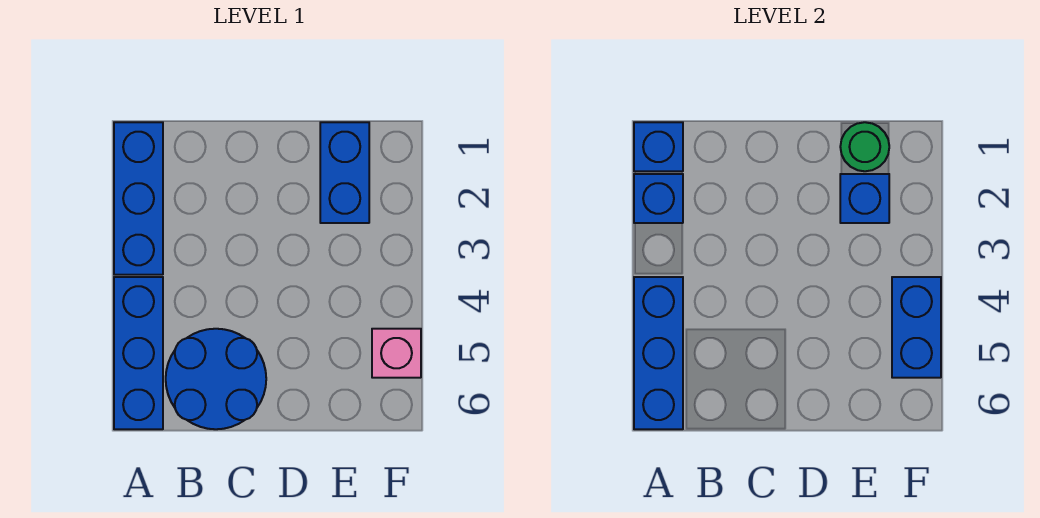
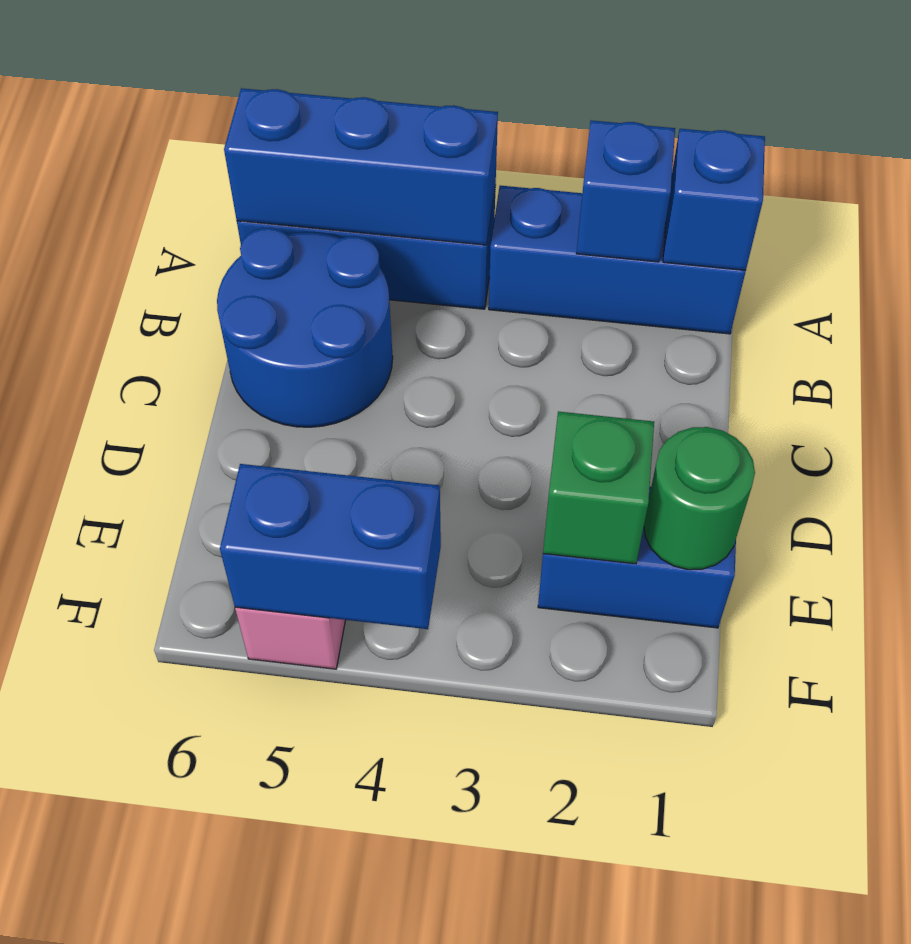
blue brick E2 level 2 -> green brick E2 level 2

